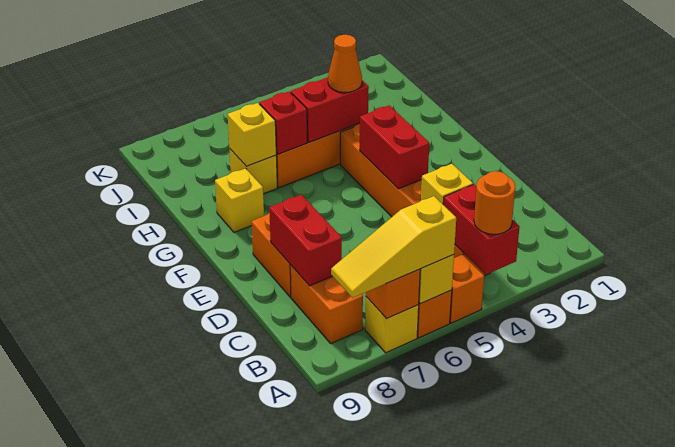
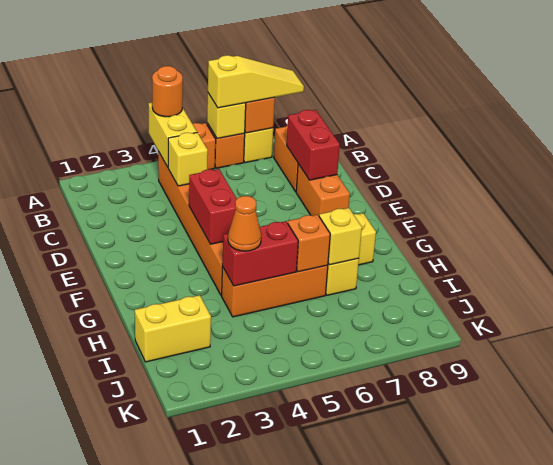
red brick A4:B4 level 2 -> yellow brick A4:B4 level 2
red brick H6 level 2 -> orange brick H6 level 2
none -> yellow brick I1:I2 level 1

